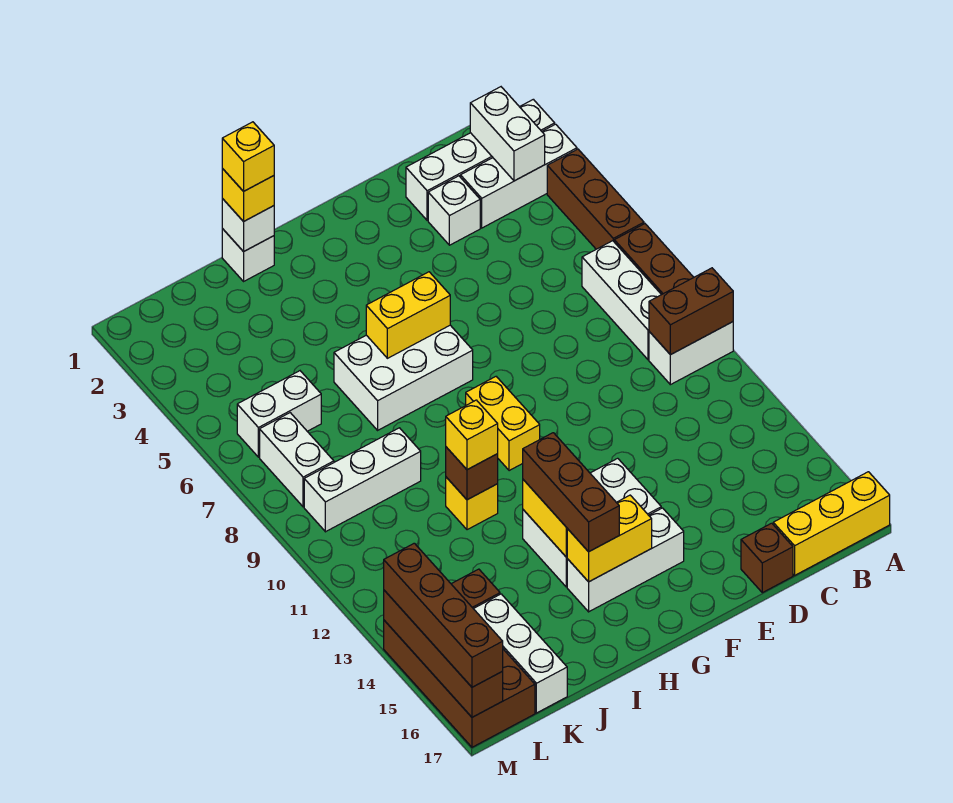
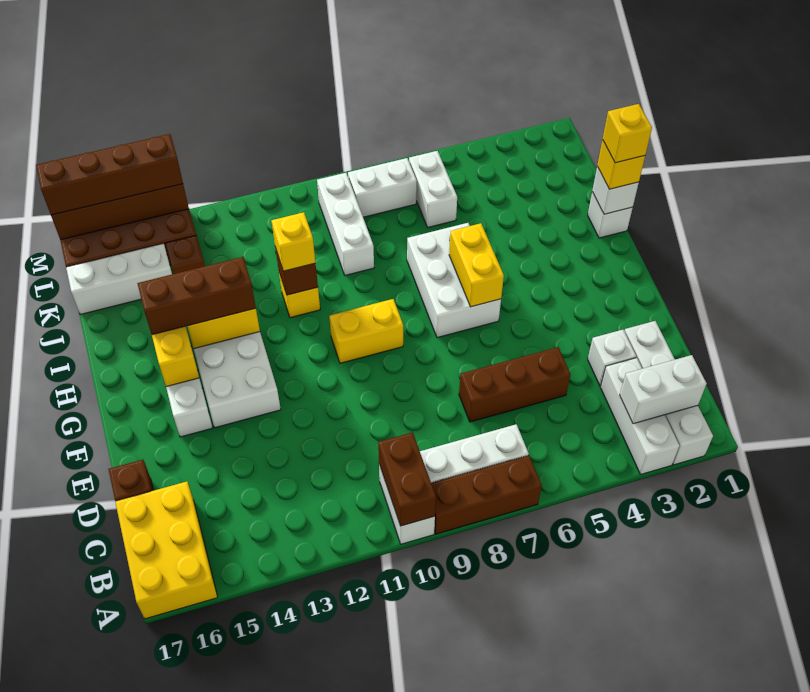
brown brick A4:A6 level 1 -> brown brick D5:D7 level 1
yellow brick A17:C17 level 1 -> yellow brick A16:C17 level 1

